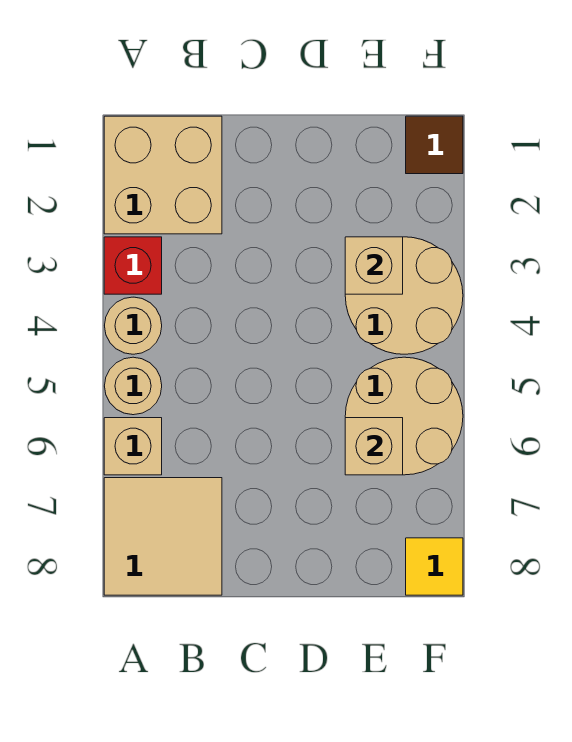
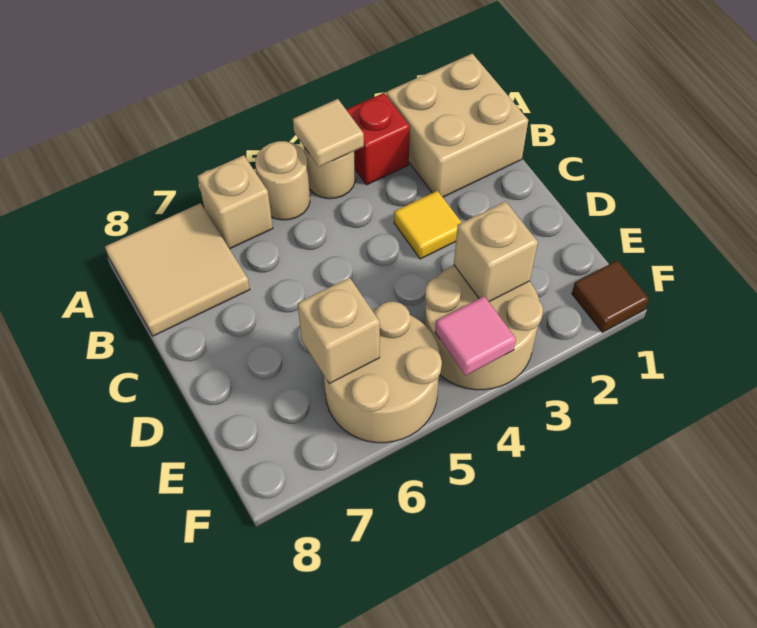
none -> tan tile A4 level 2
none -> pink tile F4 level 2
yellow tile F8 level 1 -> yellow tile C3 level 1

